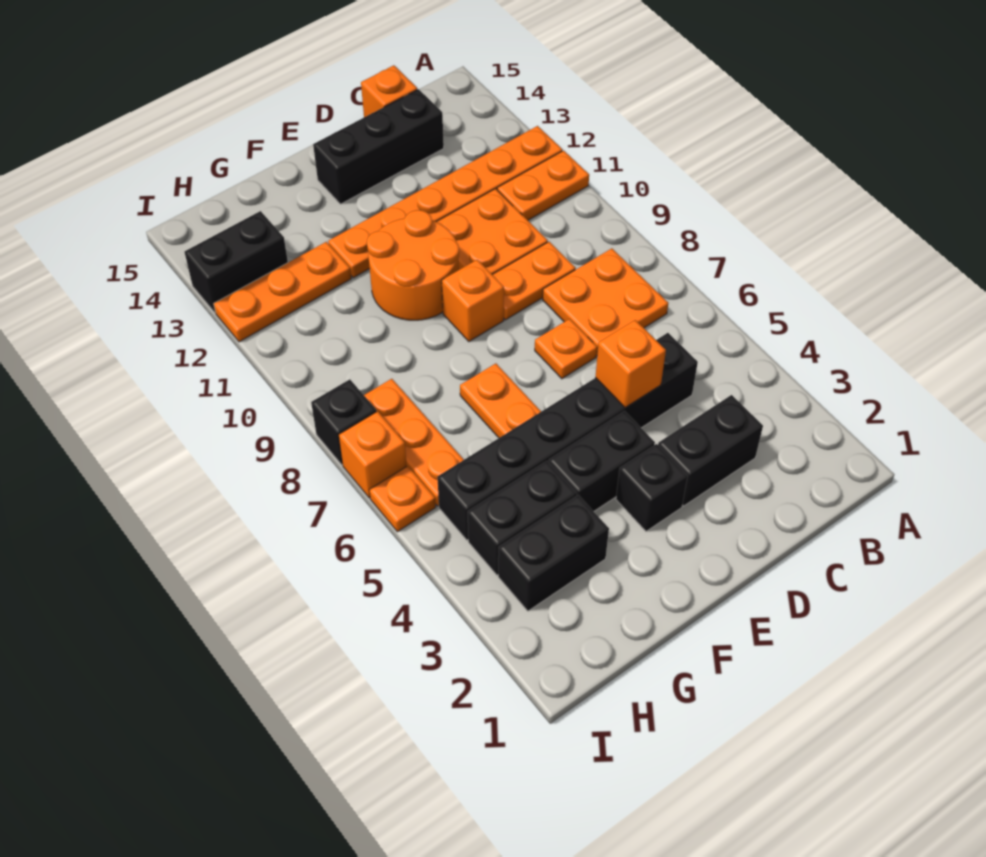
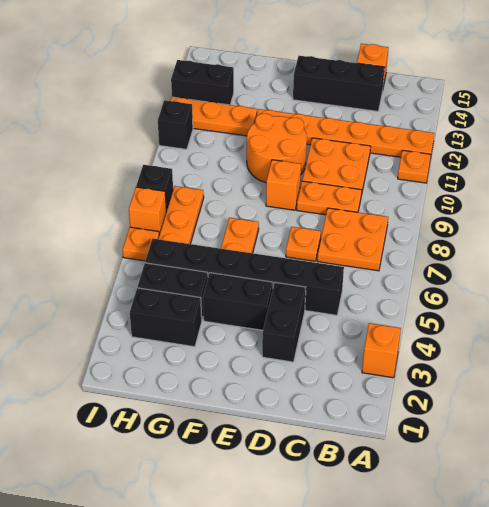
orange plate A11:B11 level 1 -> orange plate A11 level 1
black brick C3:D3 level 1 -> black brick D3:D4 level 1
orange brick D5 level 2 -> orange brick A3 level 1
black brick E3 level 1 -> black brick I11 level 1

